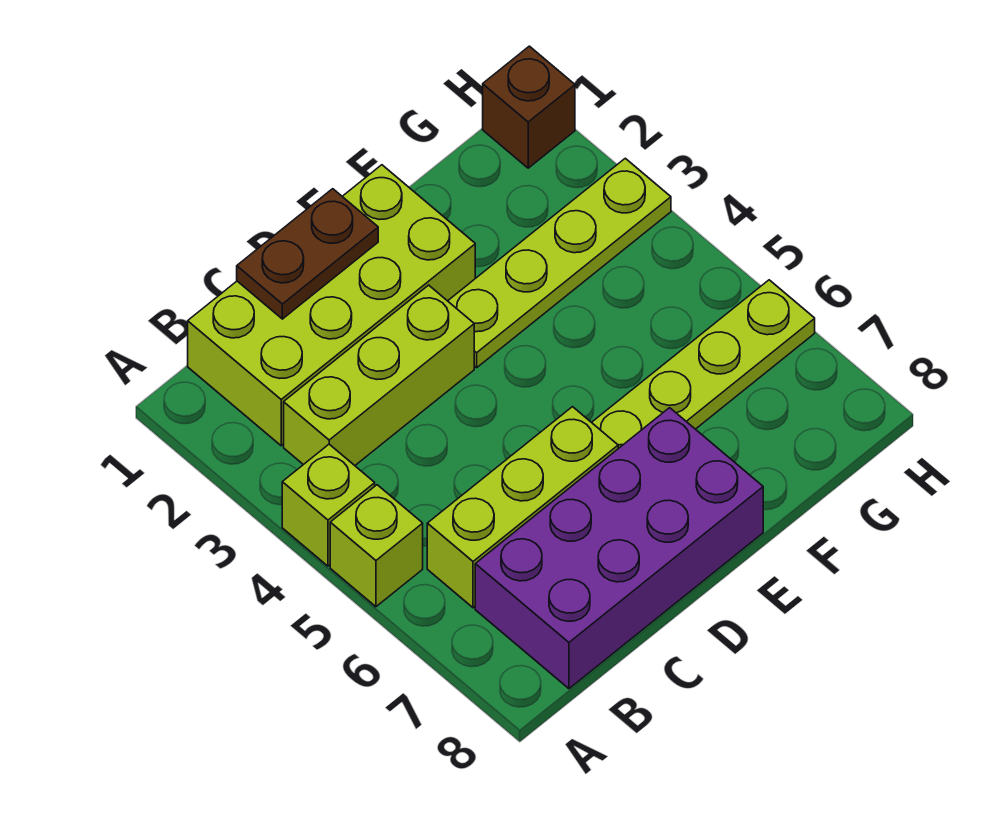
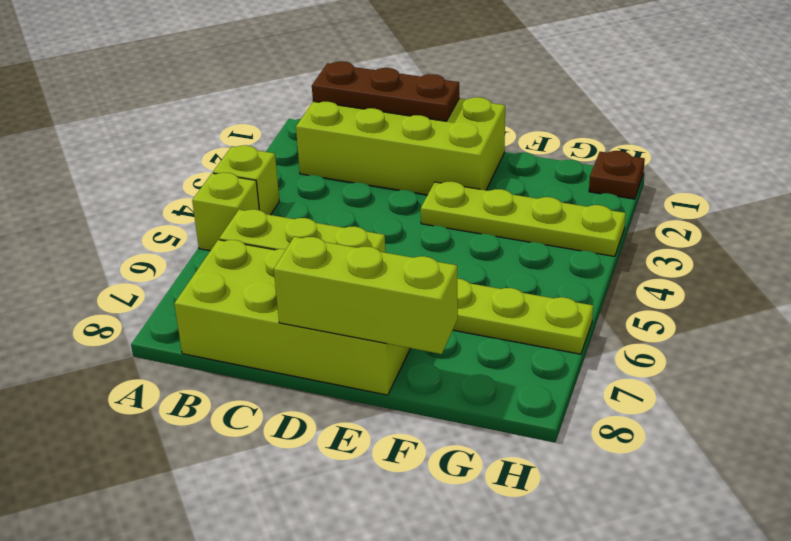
lime brick B3:D3 level 1 -> lime brick D8:F8 level 2
purple brick B7:E8 level 1 -> lime brick B7:E8 level 1
brown plate C1:D1 level 2 -> brown plate B1:D1 level 2
brown brick H1 level 1 -> brown plate H1 level 1

